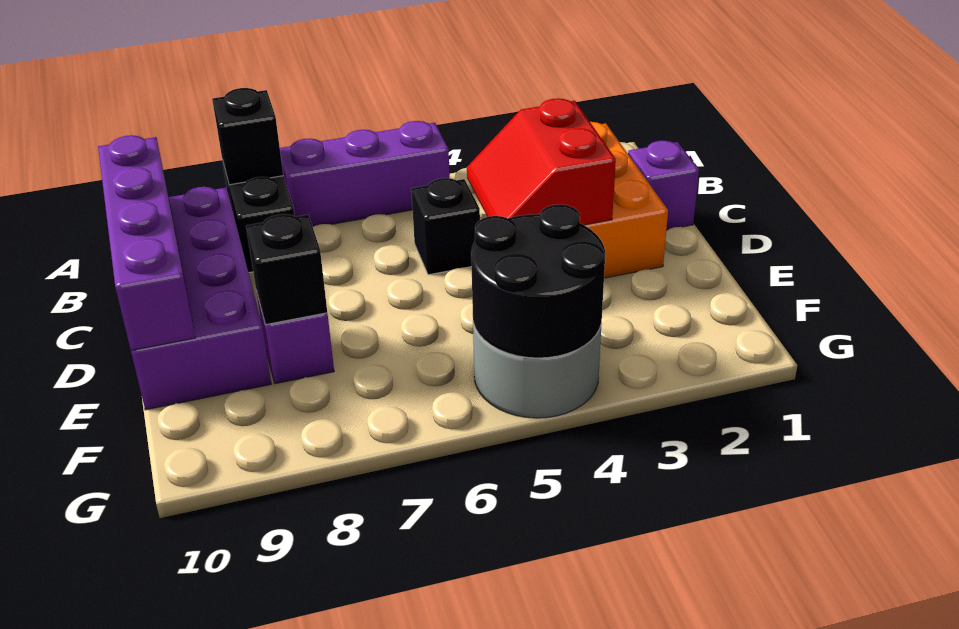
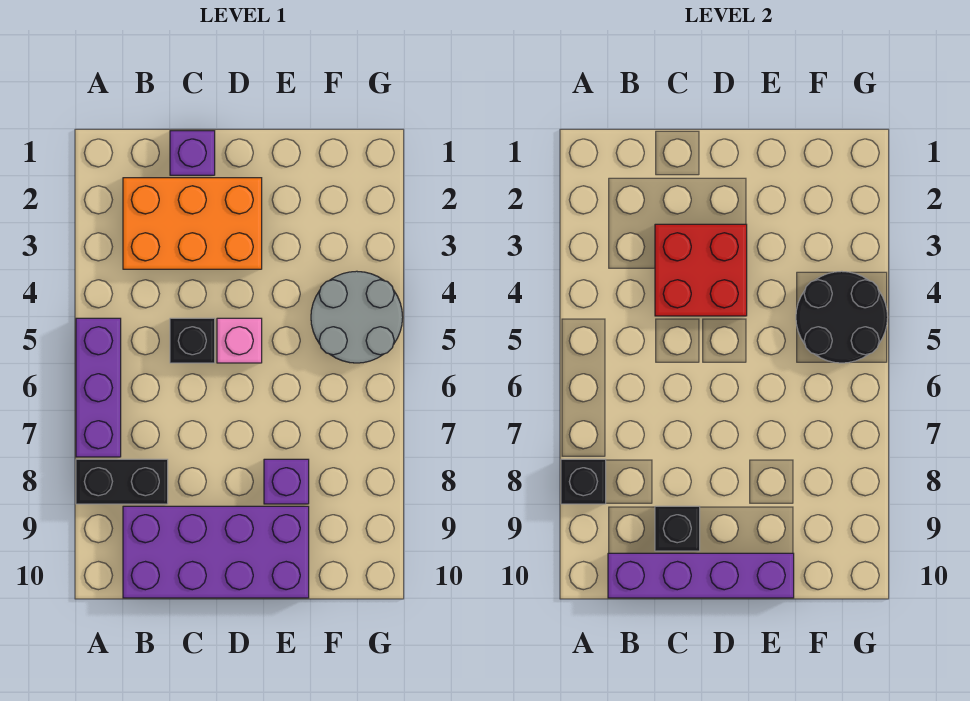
red slope C3:D4 level 2 top 3 -> red brick C3:D4 level 2
none -> pink brick D5 level 1
black brick E8 level 2 -> black brick C9 level 2

